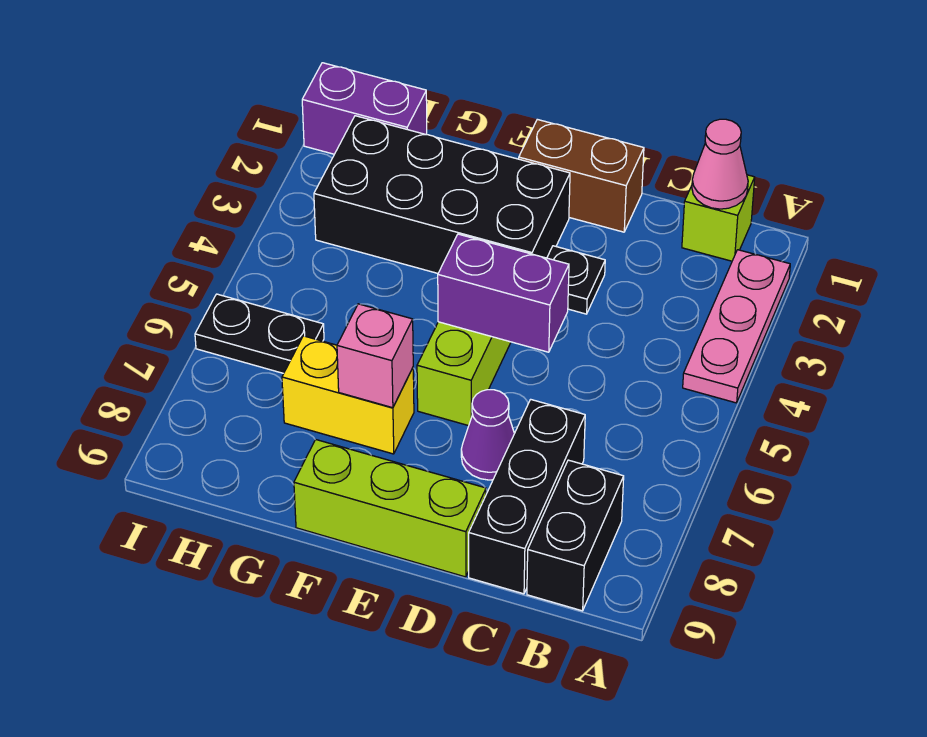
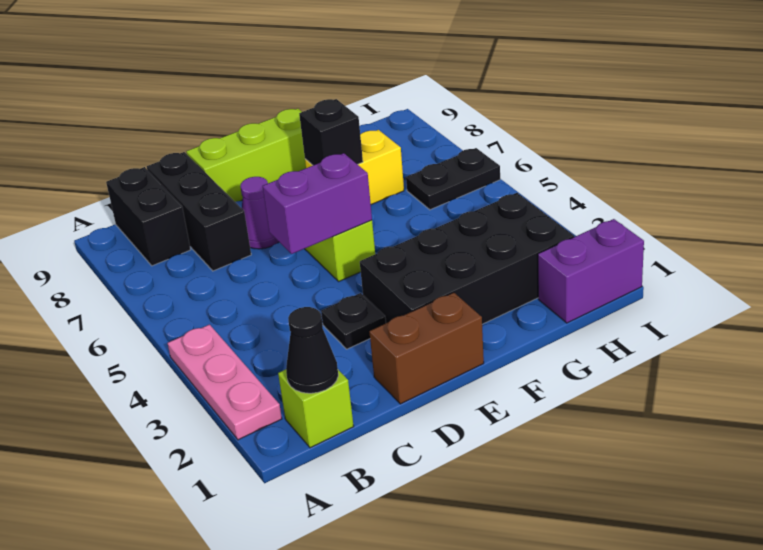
pink cone B1 level 2 -> black cone B1 level 2
pink brick F7 level 2 -> black brick F7 level 2

